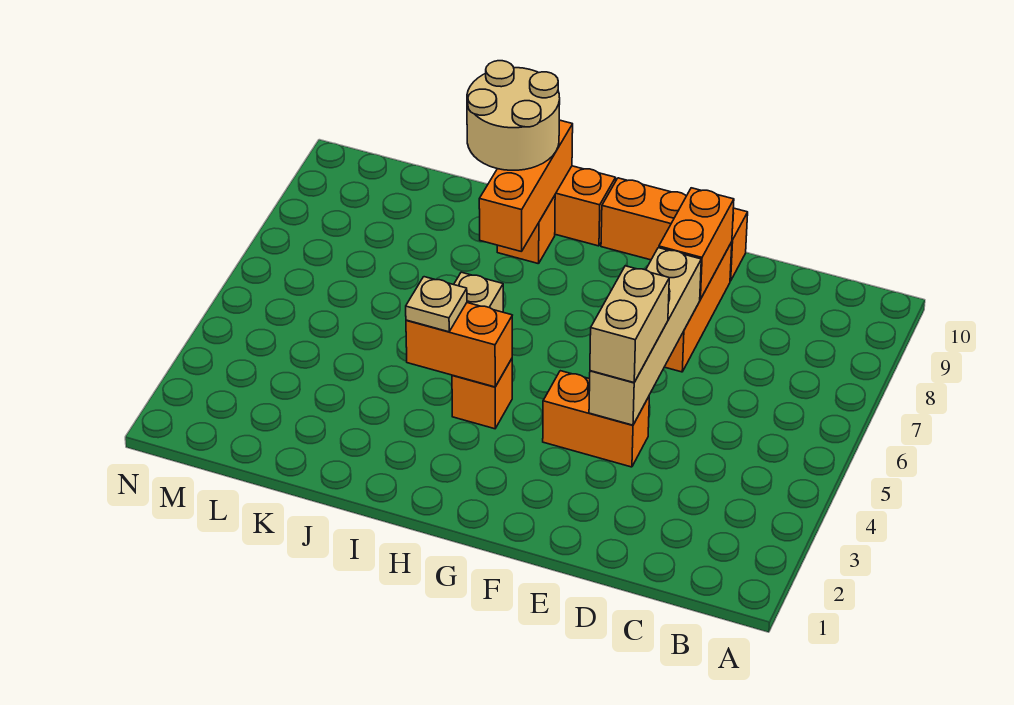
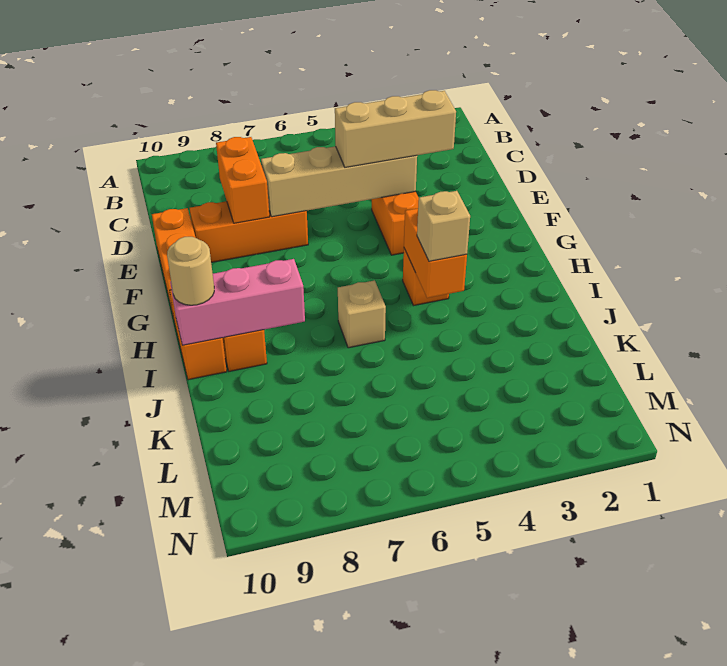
tan brick E4:E5 level 3 -> tan brick E3:E5 level 3
orange brick E8:E9 level 2 -> orange brick D8:E8 level 2
tan plate I4 level 3 -> tan brick I4 level 3
orange brick I8:I10 level 2 -> pink brick I8:I10 level 2
tan round brick I9:J10 level 3 -> tan round brick I10 level 3

